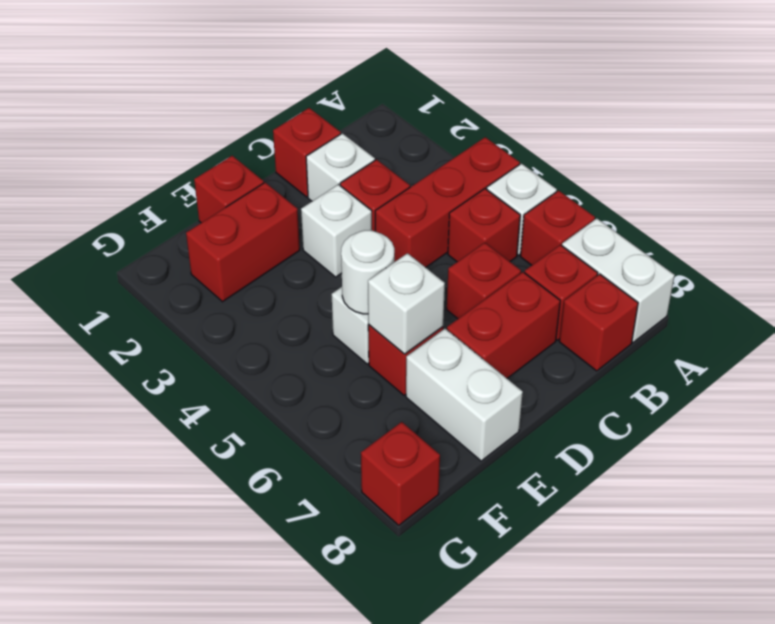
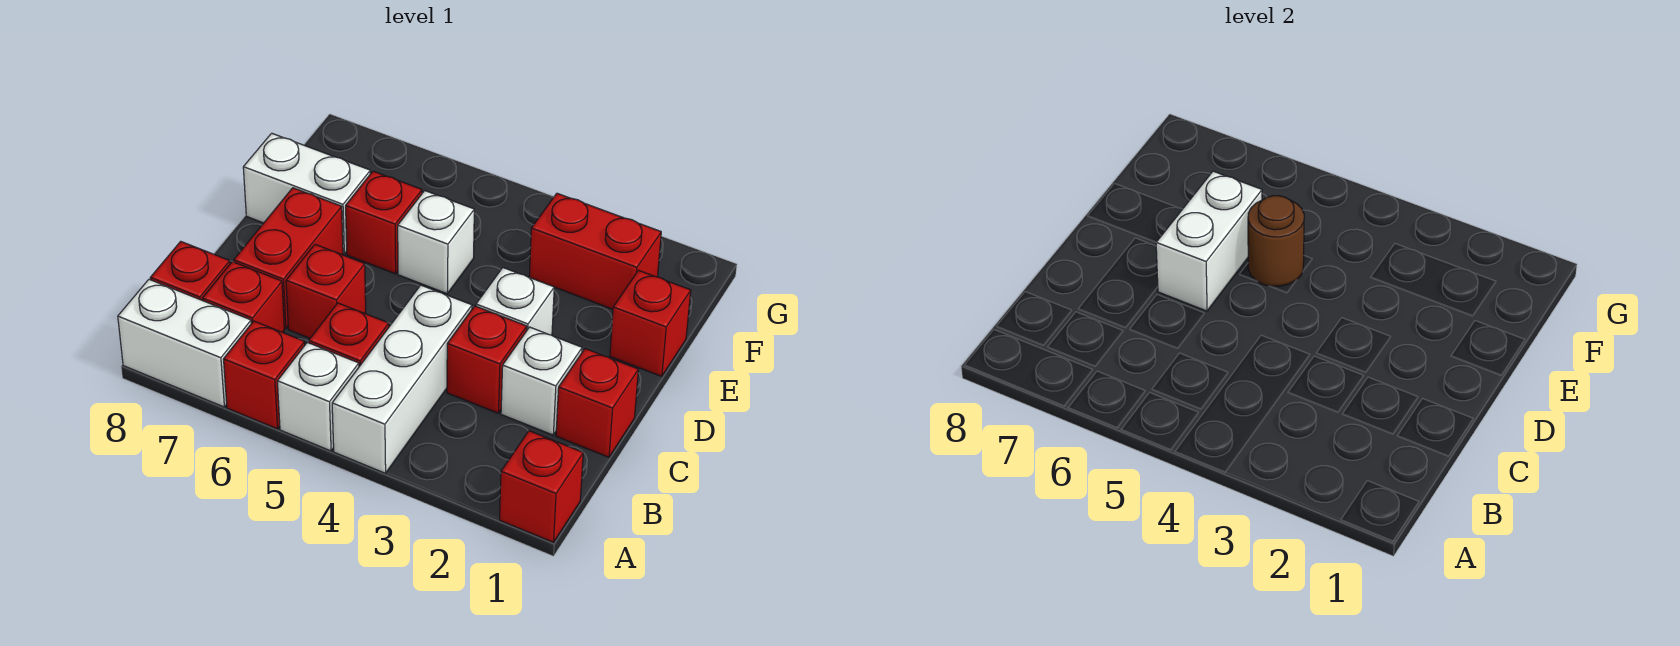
red brick A4:C4 level 1 -> white brick A4:C4 level 1
red brick E2:F2 level 1 -> red brick F2:F3 level 1
white round brick E5 level 2 -> brown round brick E5 level 2
white brick E6 level 2 -> white brick D6:E6 level 2
red brick G8 level 1 -> red brick A1 level 1

